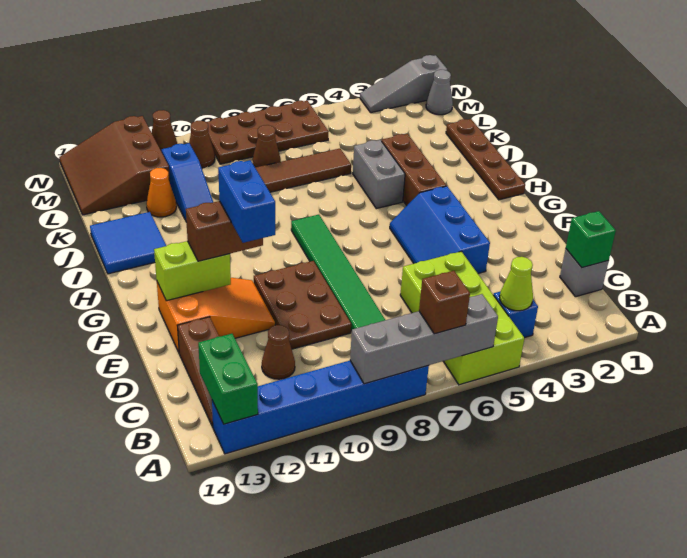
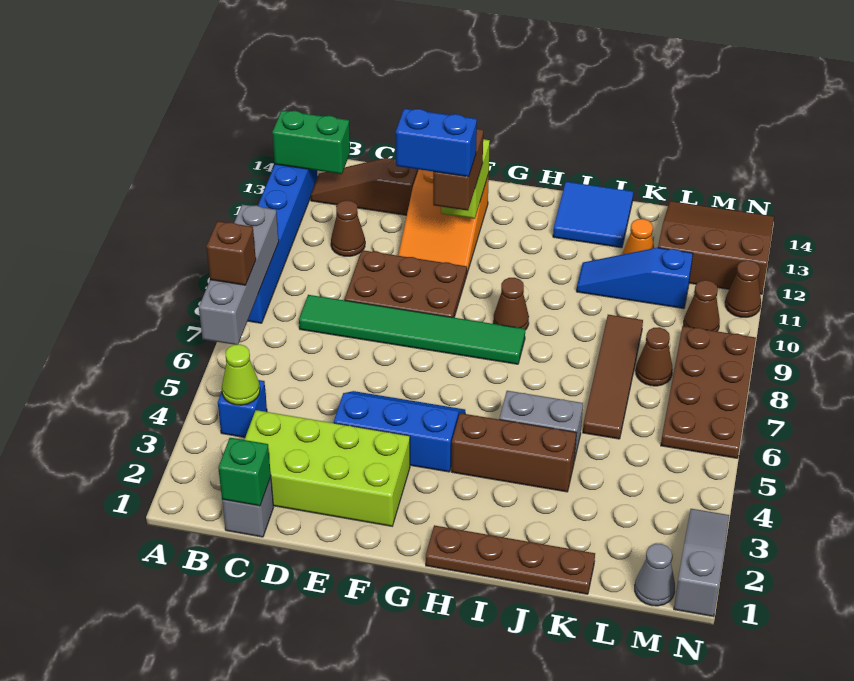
lime brick A5:D6 level 1 -> lime brick C2:F3 level 1
none -> brown cone H9 level 1

